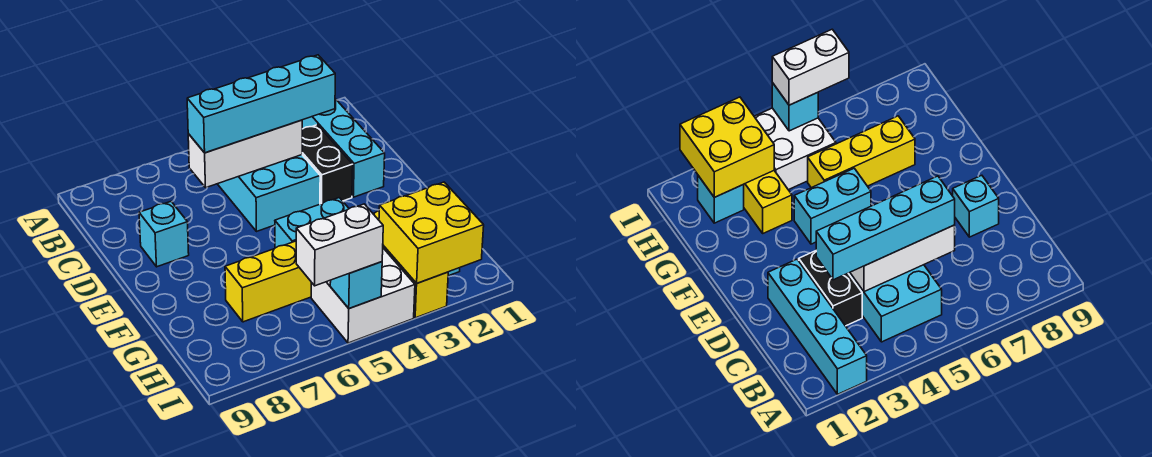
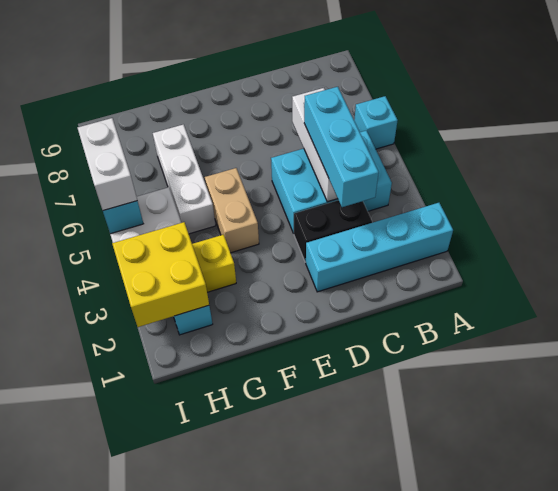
cyan brick C3:C6 level 3 -> cyan brick C3:C5 level 3
cyan brick D8 level 1 -> cyan brick A6 level 1
cyan brick F4:F5 level 1 -> tan brick F4:F5 level 1
yellow brick G5:G7 level 1 -> white brick G5:G7 level 1

